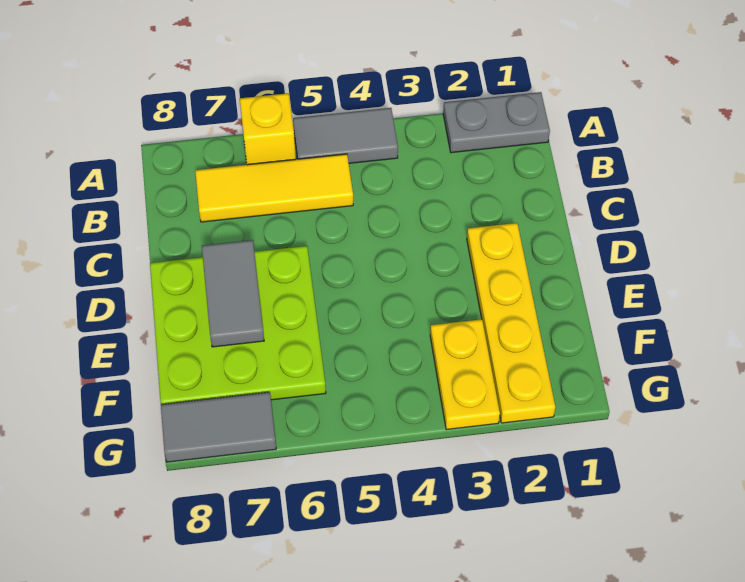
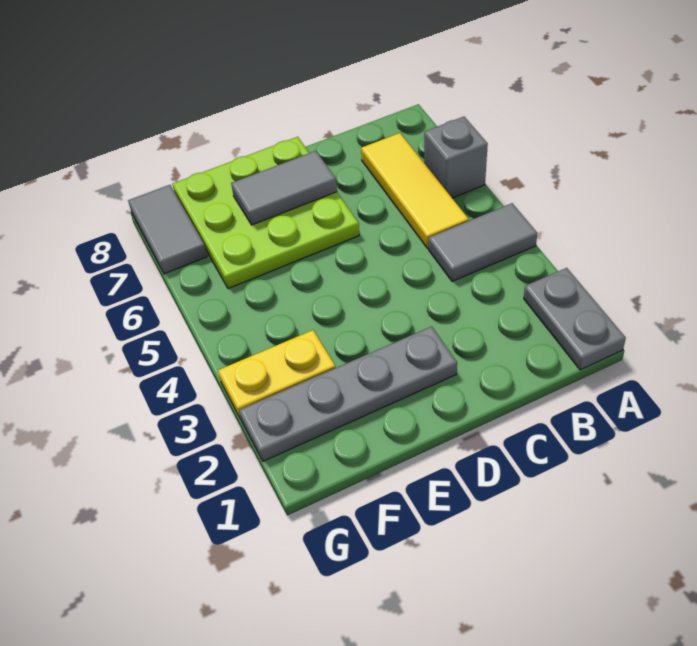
grey tile A4:A5 level 1 -> grey tile A4:B4 level 1
yellow brick A6 level 1 -> grey brick A6 level 1
yellow plate D2:G2 level 1 -> grey plate D2:G2 level 1

